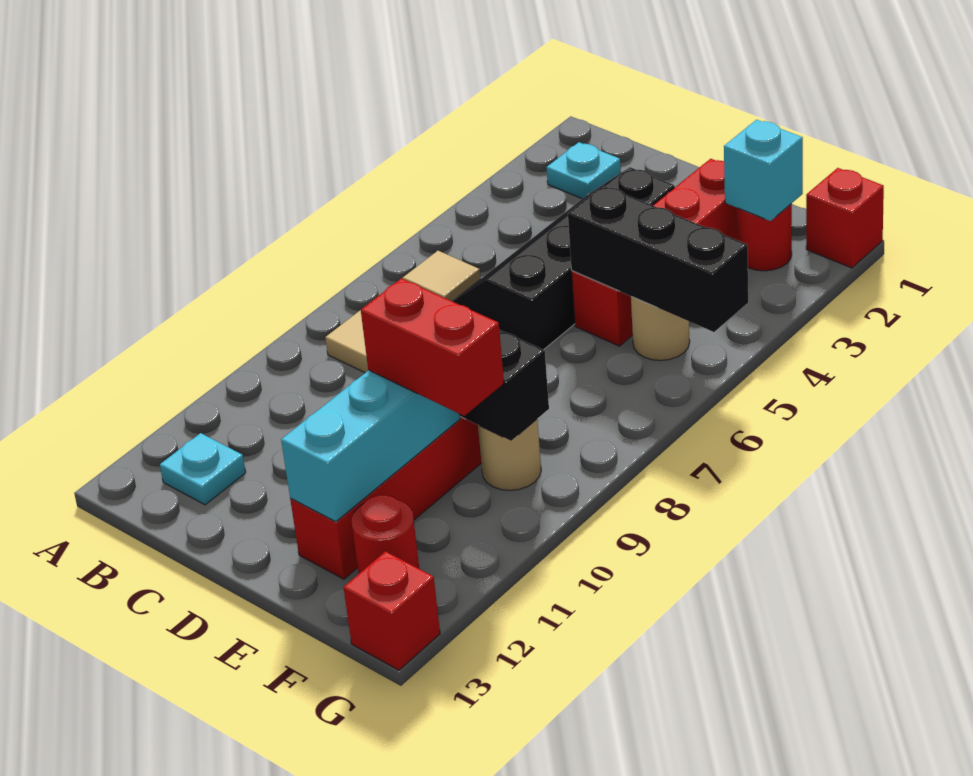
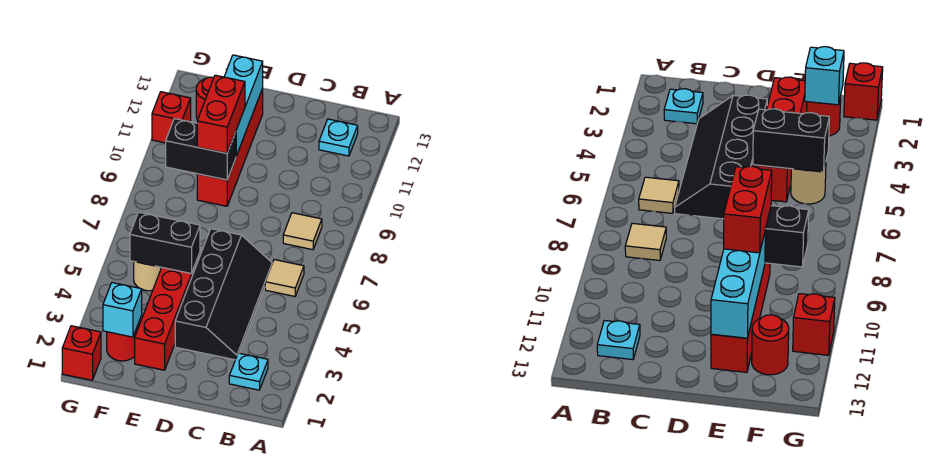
black brick E5:G5 level 2 -> black brick E5:F5 level 2
red brick E10:F10 level 3 -> red brick E9:E10 level 3
tan round brick F9 level 1 -> none
red brick G13 level 1 -> red brick G11 level 1

